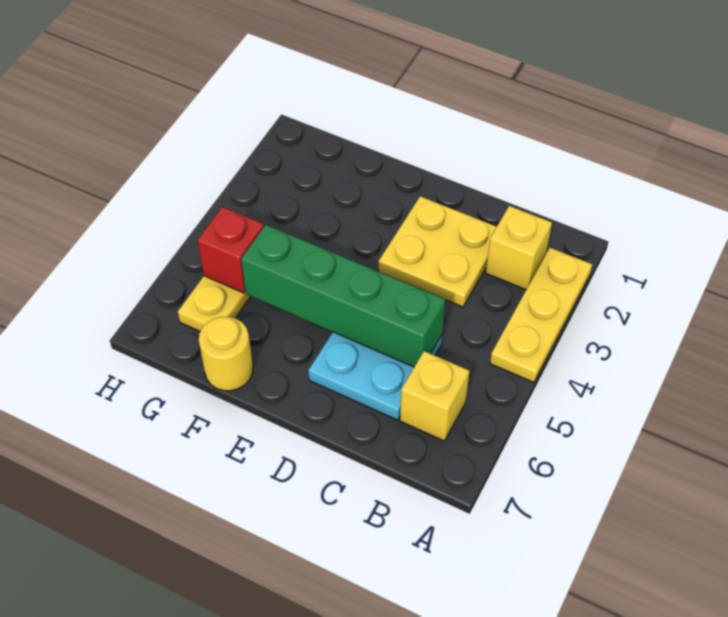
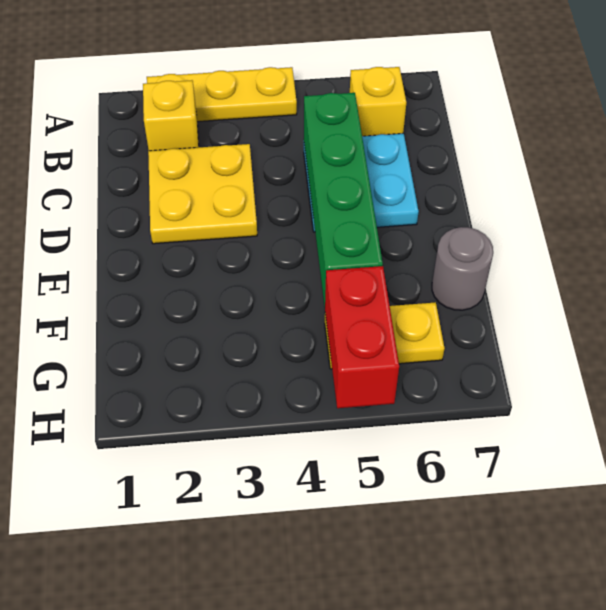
yellow round brick F7 level 1 -> grey round brick F7 level 1
red brick G5 level 2 -> red brick G5:H5 level 2

